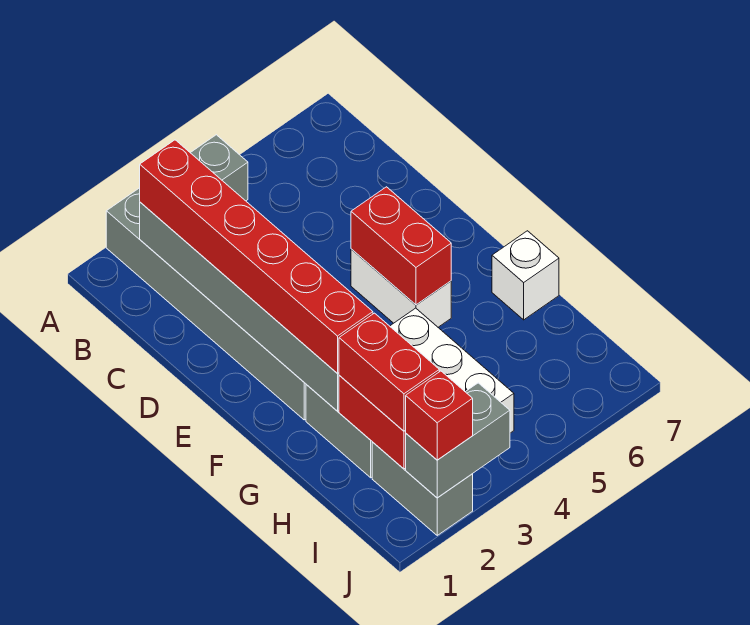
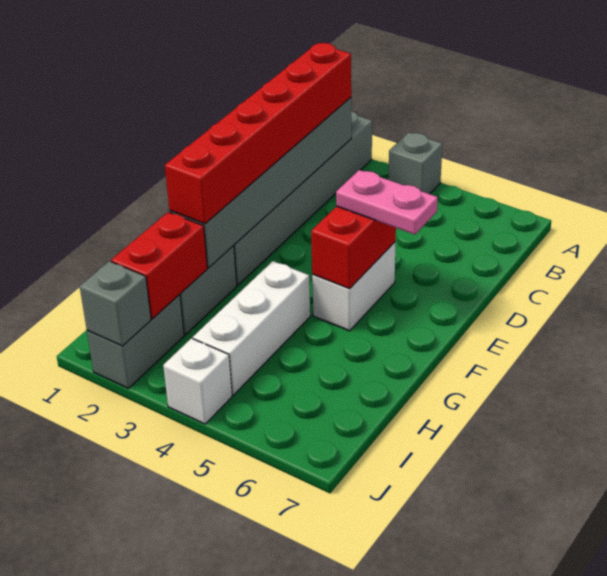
none -> pink plate E5:E6 level 3
white brick G7 level 1 -> white brick J4 level 1
red brick H2:I2 level 3 -> none
grey brick J2:J3 level 2 -> grey brick J2 level 2
red brick J2 level 3 -> none

